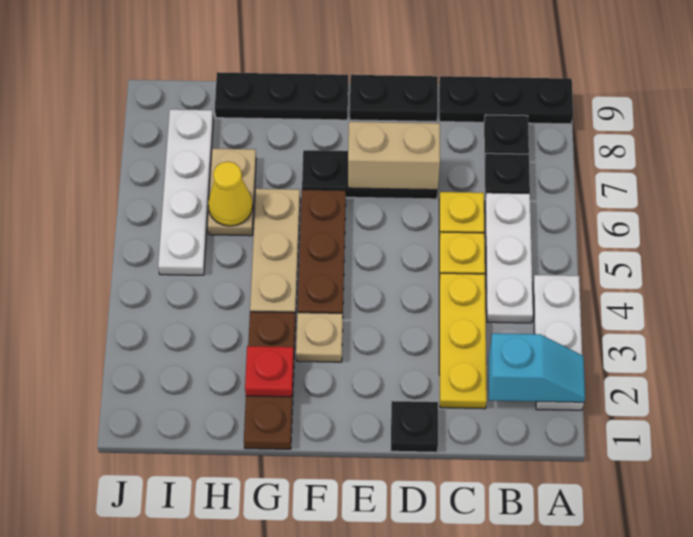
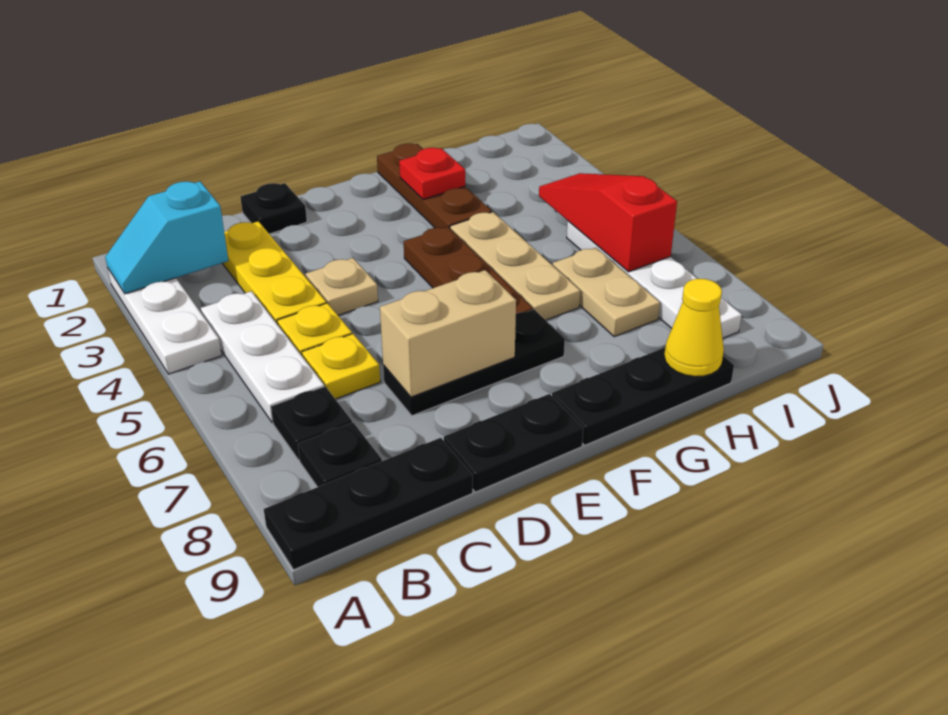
tan plate F3 level 1 -> tan plate D4 level 1
yellow cone H6 level 2 -> yellow cone H9 level 2
none -> red slope I4:I6 level 2 top 6

